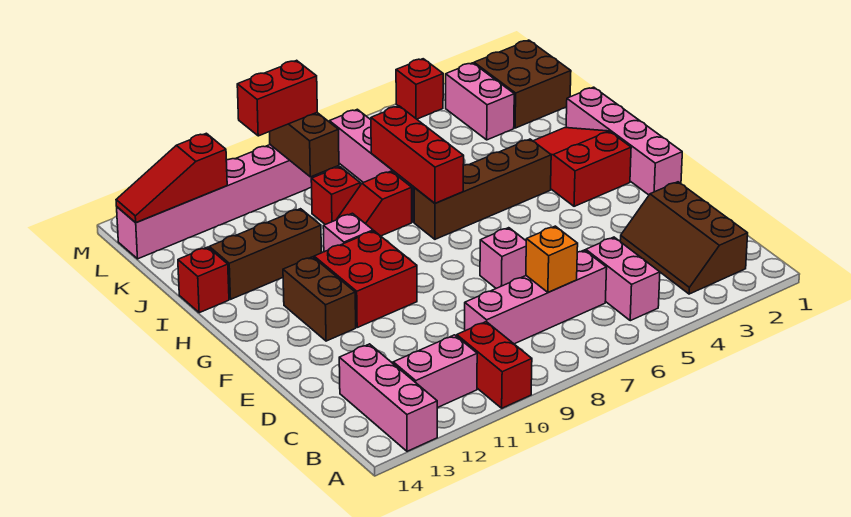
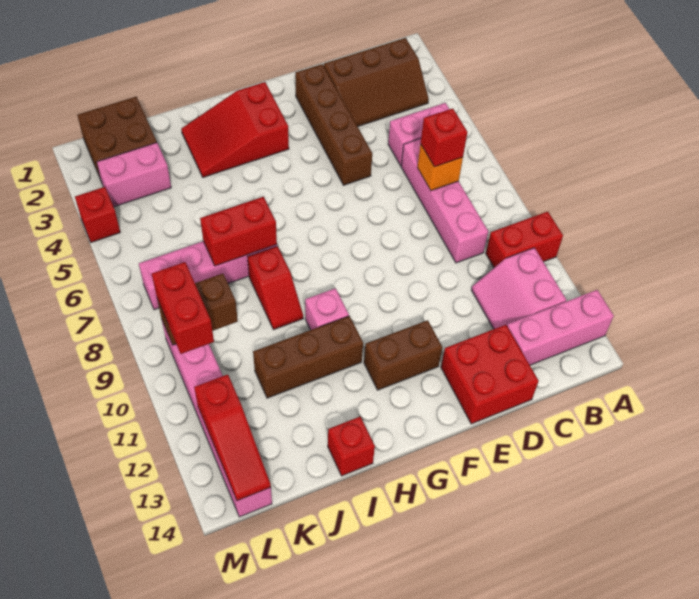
pink brick E7 level 1 -> none
pink brick F1:I1 level 1 -> none
red brick F10:G11 level 1 -> red brick D13:E14 level 1
brown brick H4:H7 level 1 -> brown brick E2:E5 level 1
red brick H7:J7 level 2 -> red brick I7:J7 level 2
brown brick I11:I13 level 1 -> brown brick H11:J11 level 1
red brick J9 level 1 -> red brick C7 level 3

